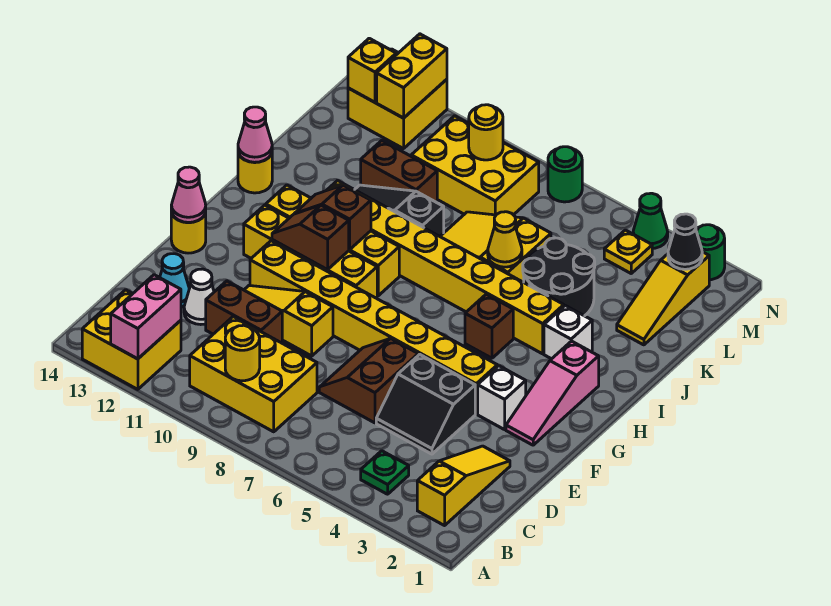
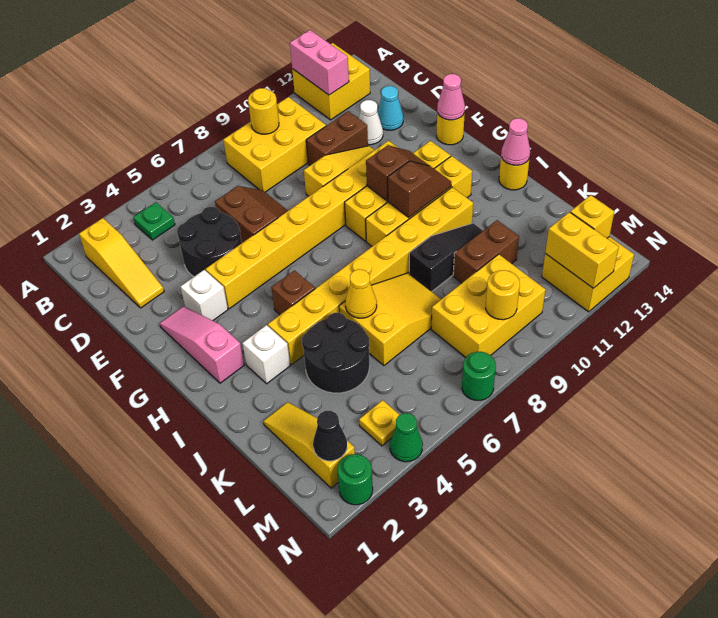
black slope D4:E5 level 1 top E -> black round brick D4:E5 level 1

